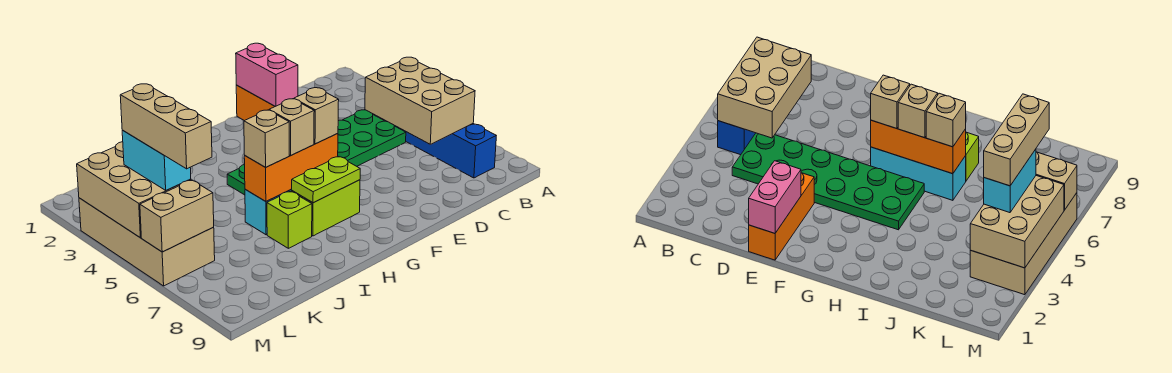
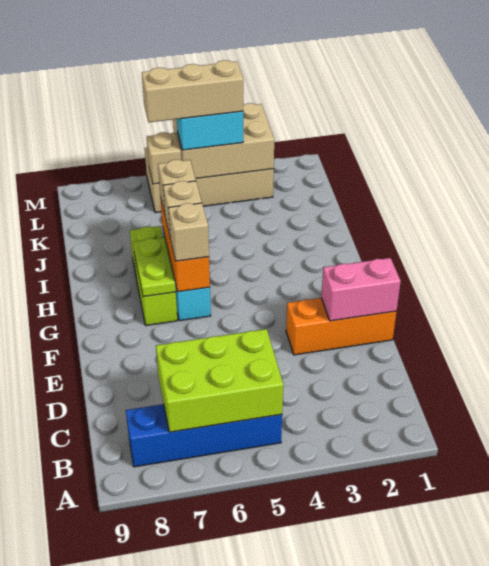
tan brick B5:C7 level 2 -> lime brick B5:C7 level 2
green plate C4:H5 level 1 -> none
tan brick L6:M6 level 2 -> tan brick L6 level 2

